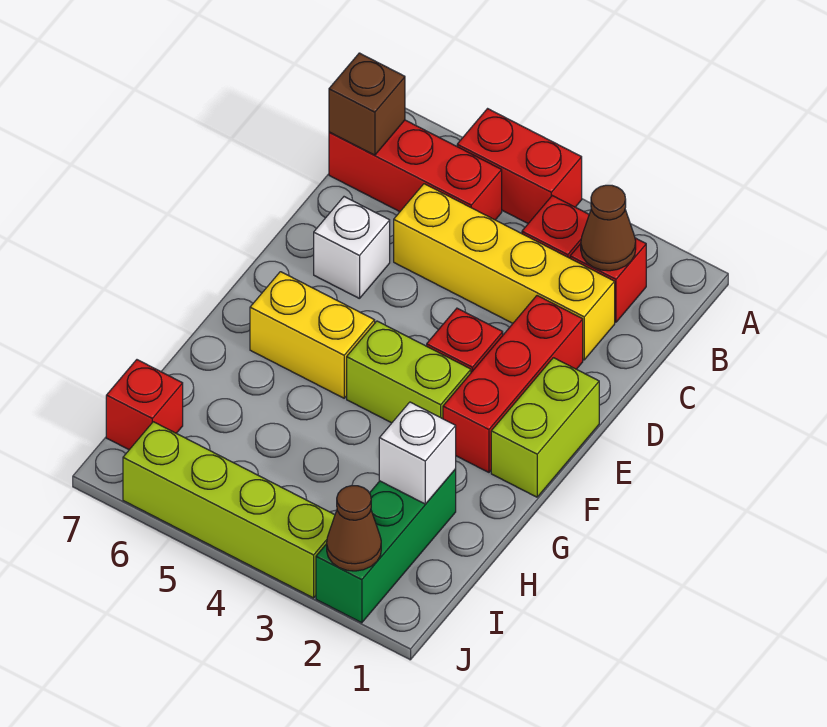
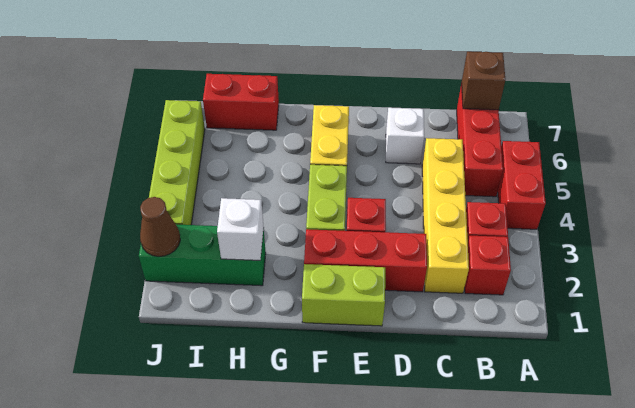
brown cone B2 level 2 -> none
red brick I7 level 1 -> red brick H7:I7 level 1

